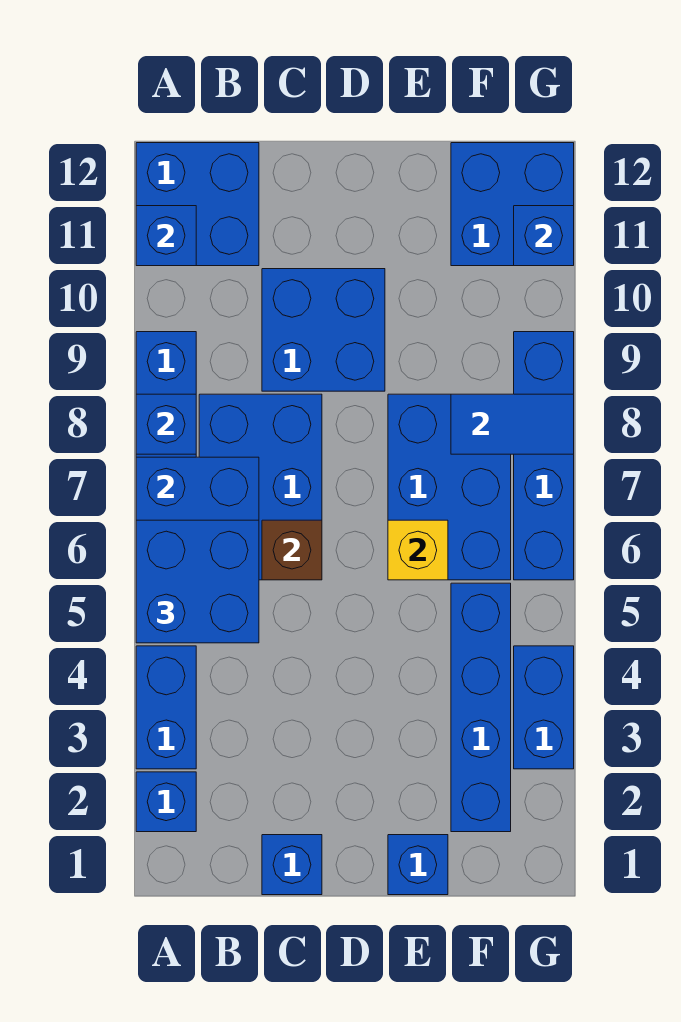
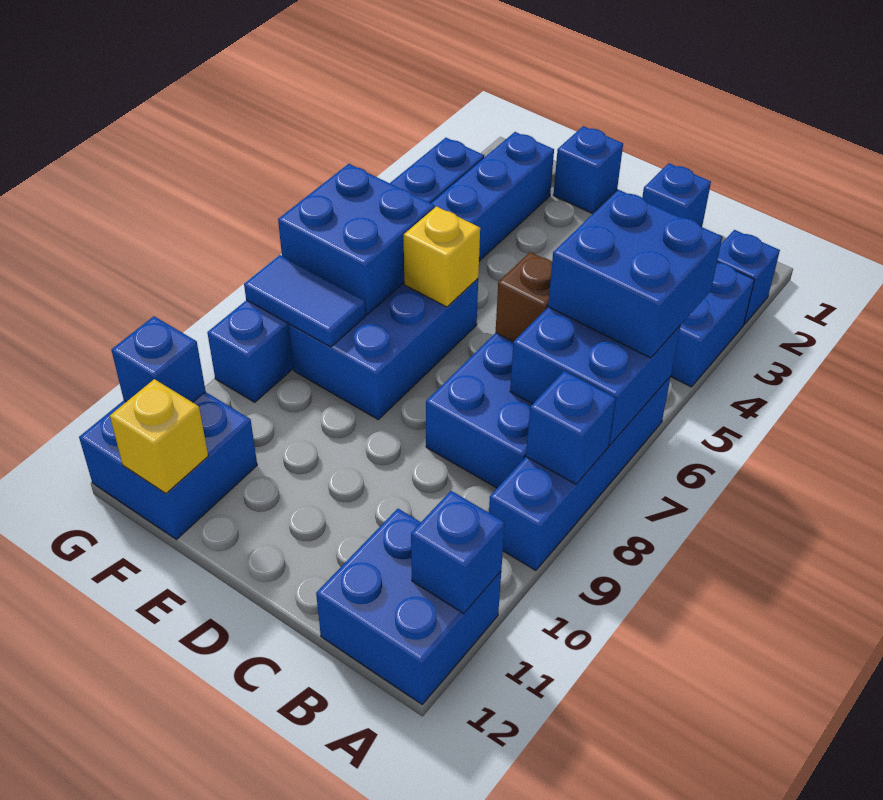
blue brick C9:D10 level 1 -> blue brick F6:G7 level 2
none -> yellow brick F12 level 2

